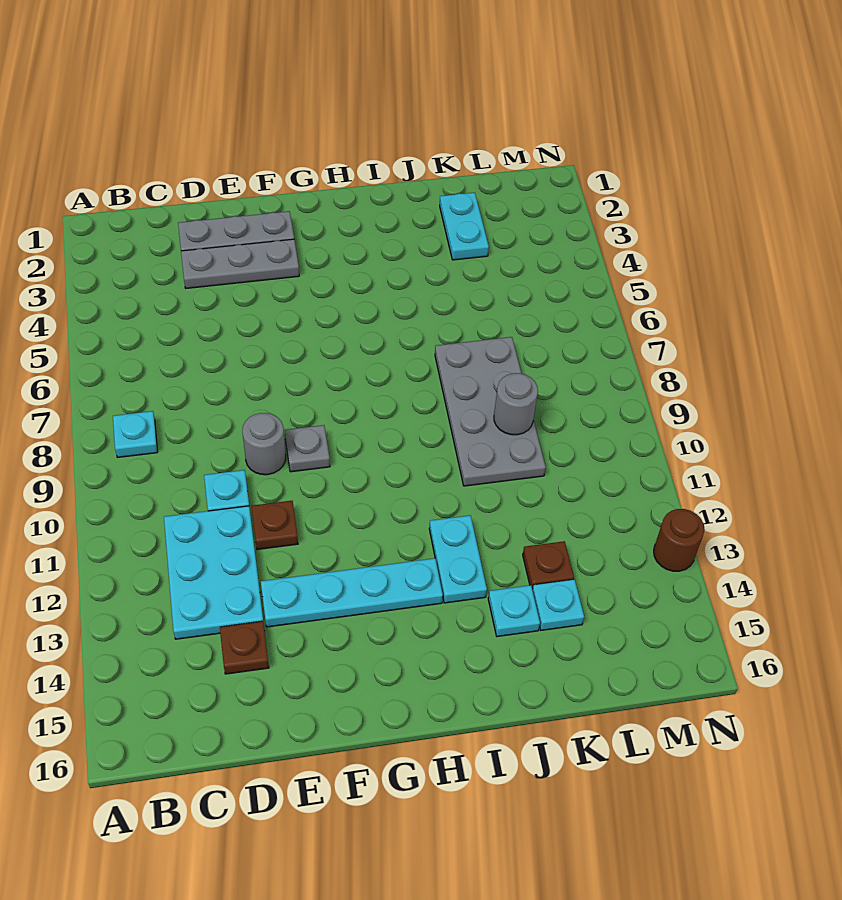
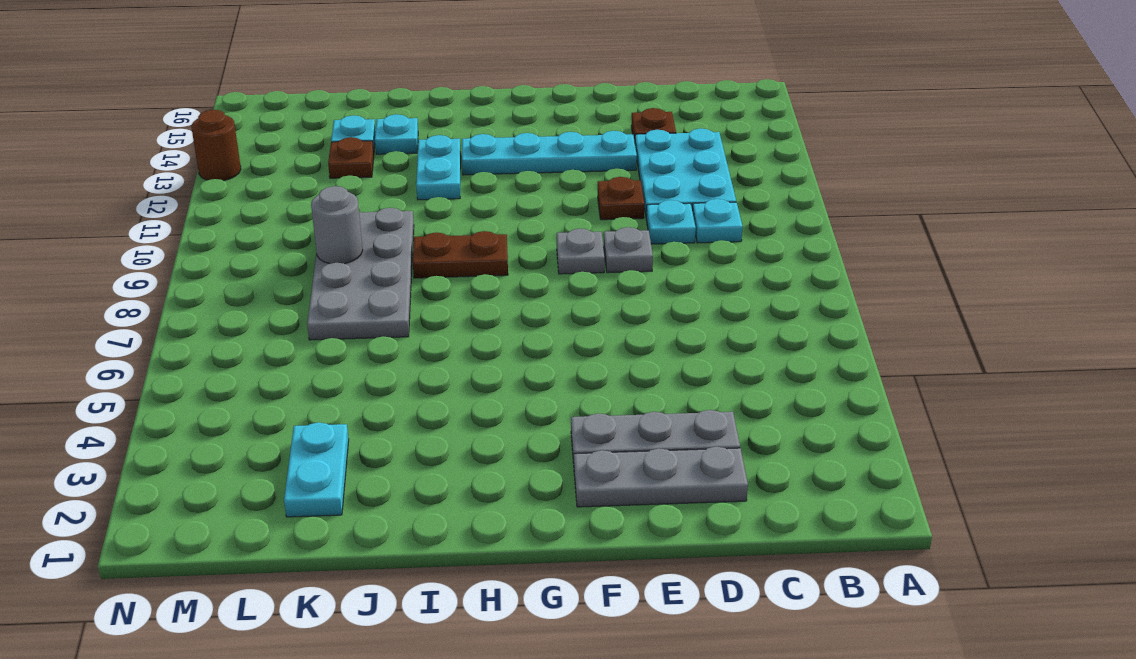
cyan plate B8 level 1 -> cyan plate C10 level 1
grey round brick E9 level 1 -> grey plate E9 level 1
none -> brown plate H9:I9 level 1

